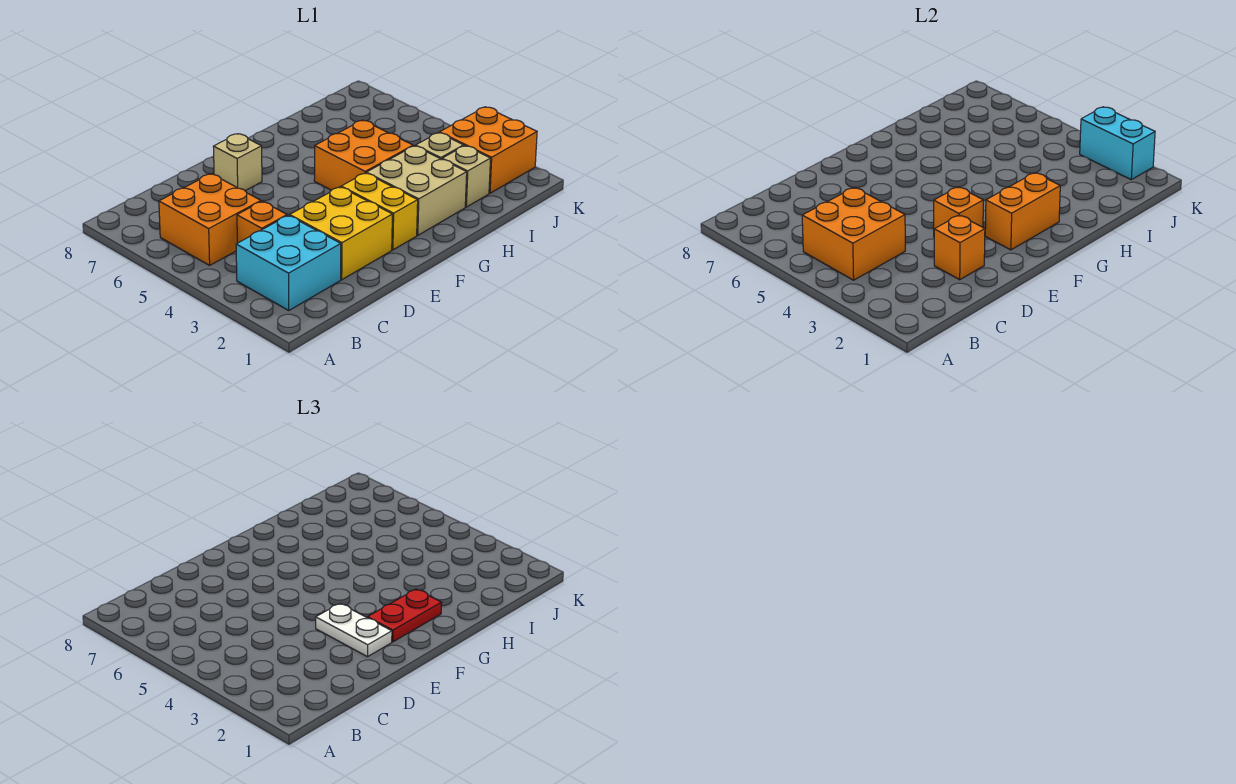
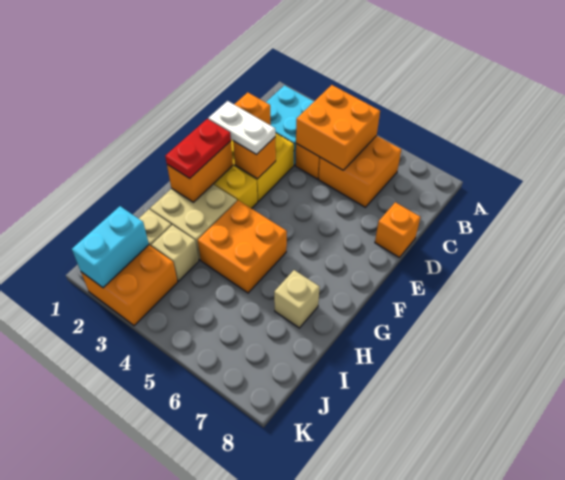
none -> orange brick D8 level 1
tan brick E7 level 1 -> tan brick H7 level 1
cyan brick K2:K3 level 2 -> cyan brick J2:K2 level 2

